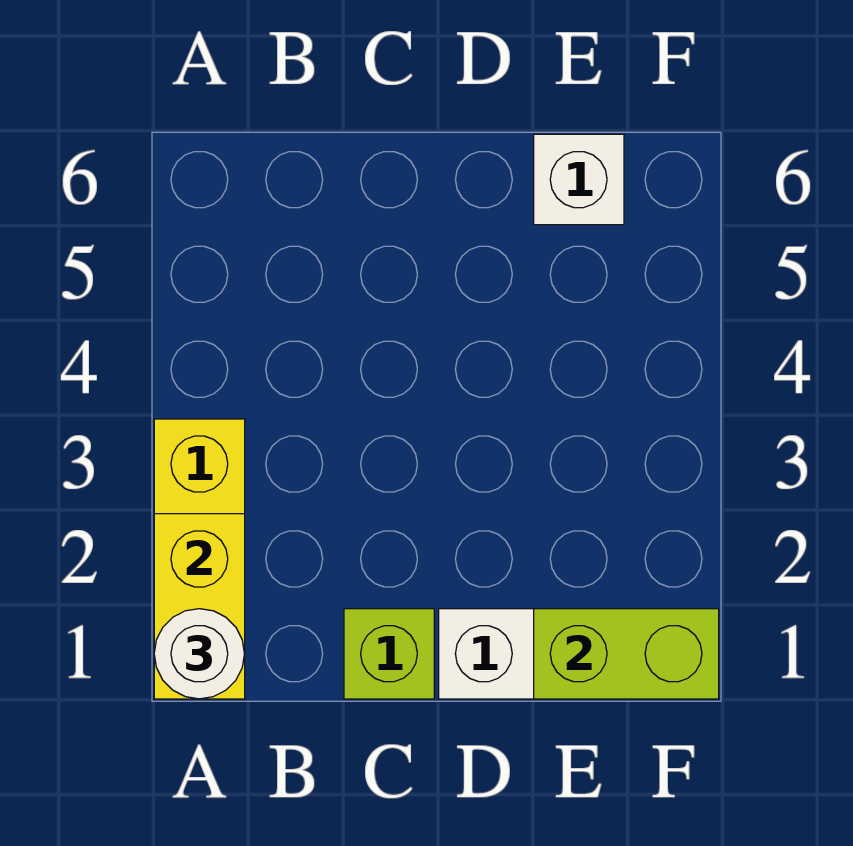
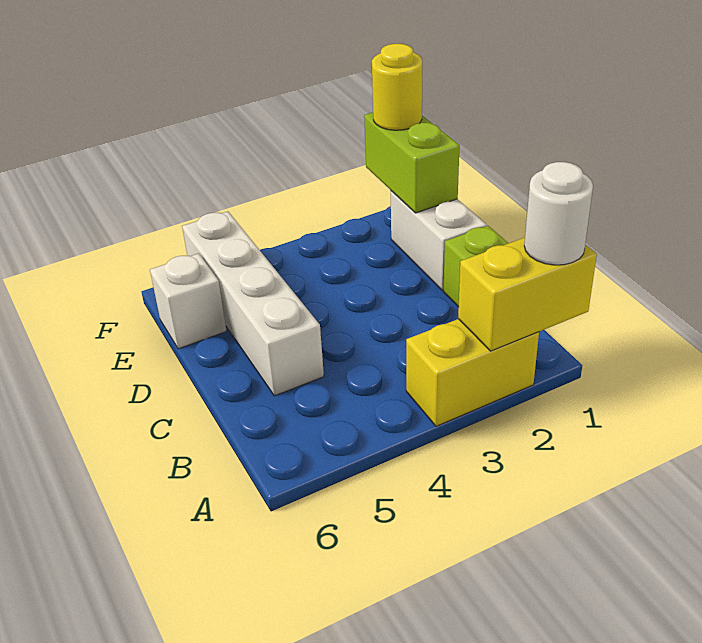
none -> white brick C5:F5 level 1
none -> yellow round brick F1 level 3

